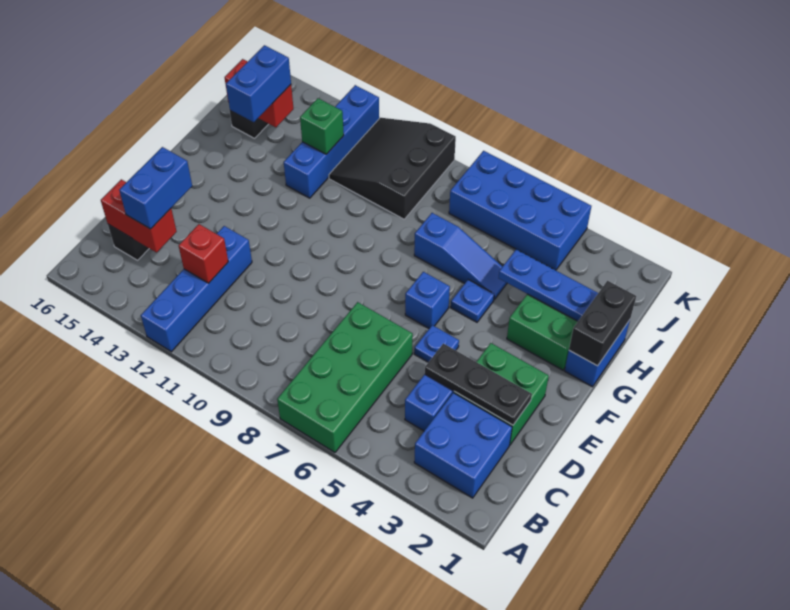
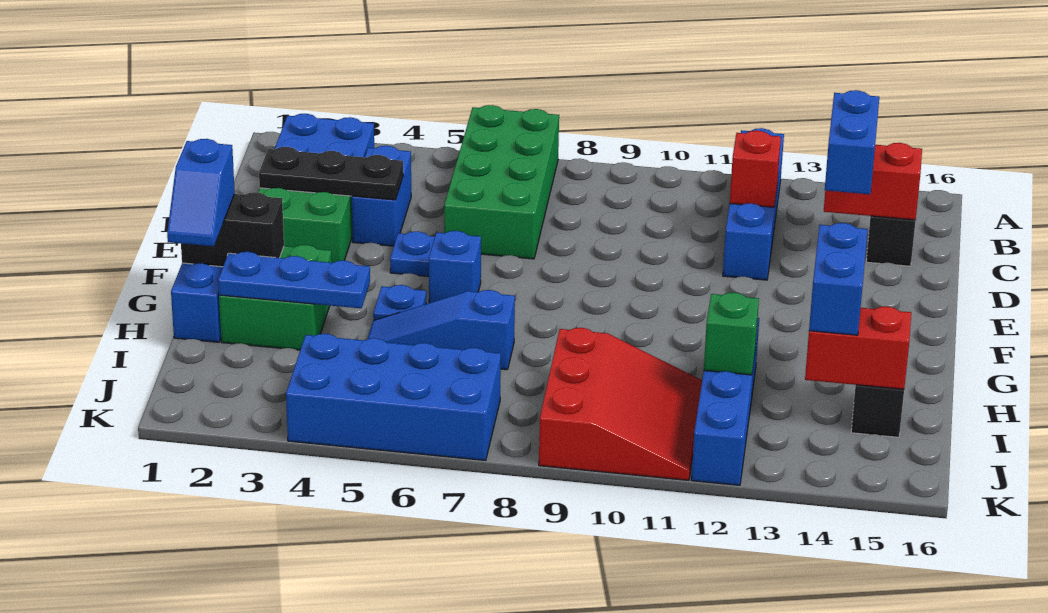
black brick G1:H1 level 2 -> black brick G1:G2 level 2
none -> blue slope G1:H1 level 3 top G
black slope I9:K11 level 1 top 9 -> red slope I9:K11 level 1 top 9

